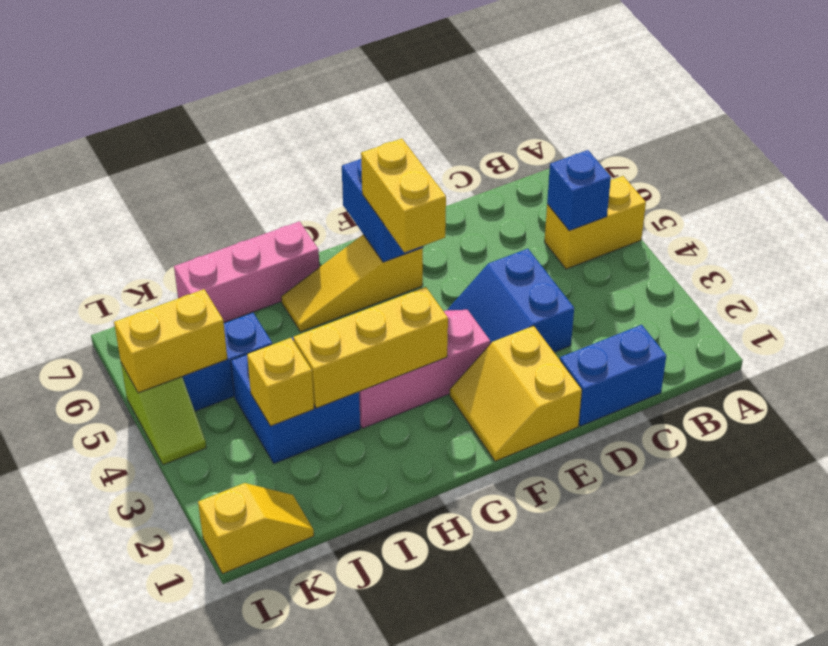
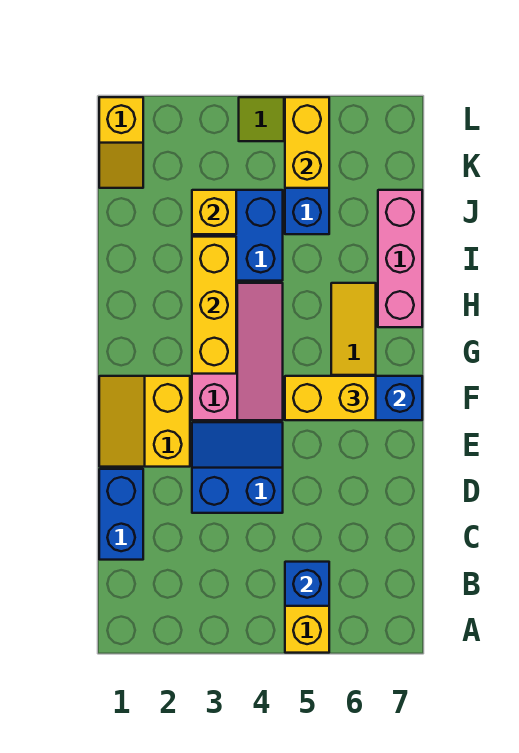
yellow slope E1:F2 level 1 top E -> yellow slope E1:F2 level 1 top 2

